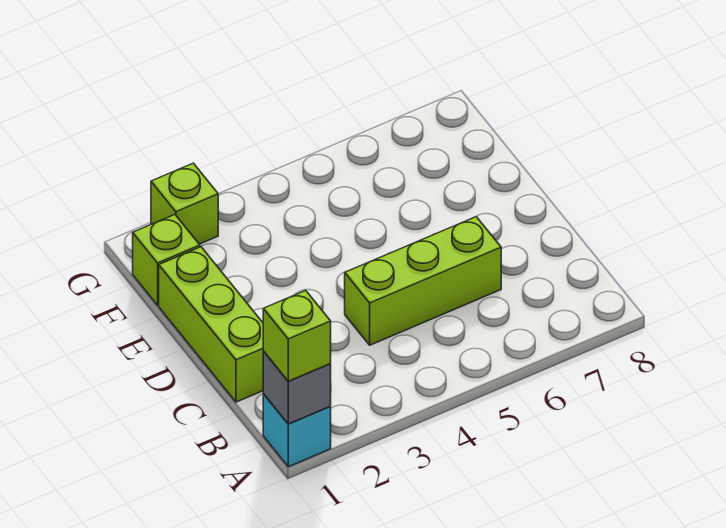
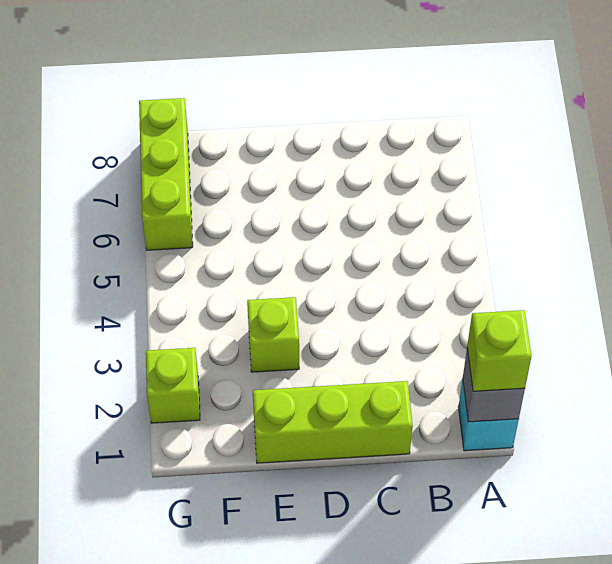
lime brick C4:C6 level 1 -> lime brick G6:G8 level 1
lime brick F1 level 1 -> lime brick E3 level 1

